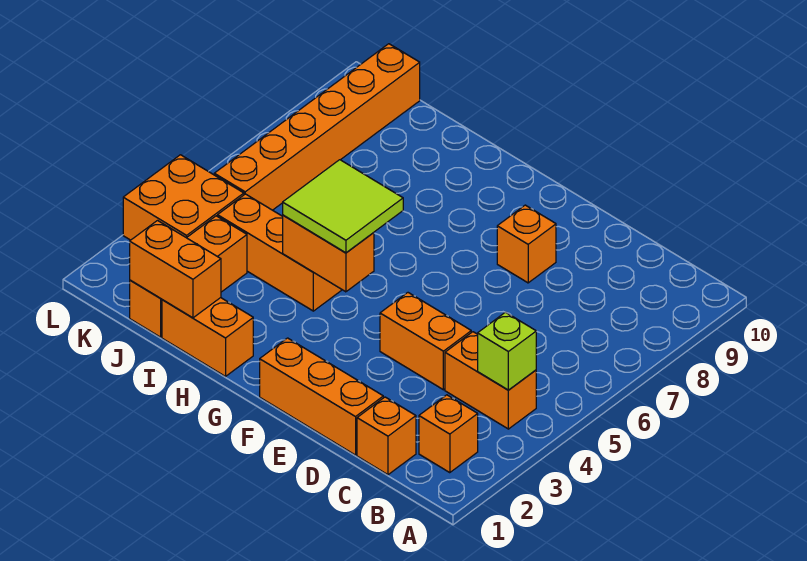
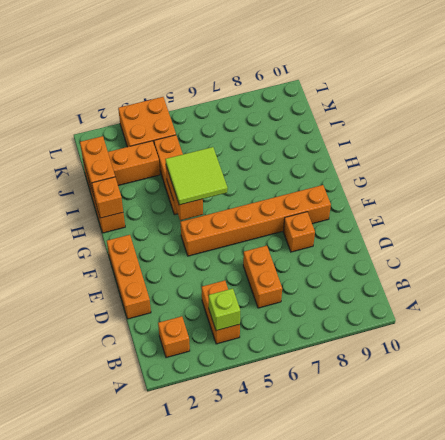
orange brick C1 level 1 -> orange brick H1 level 2
orange brick D4:E4 level 1 -> orange brick C6:D6 level 1
orange brick K5:K10 level 1 -> orange brick F4:F9 level 1

